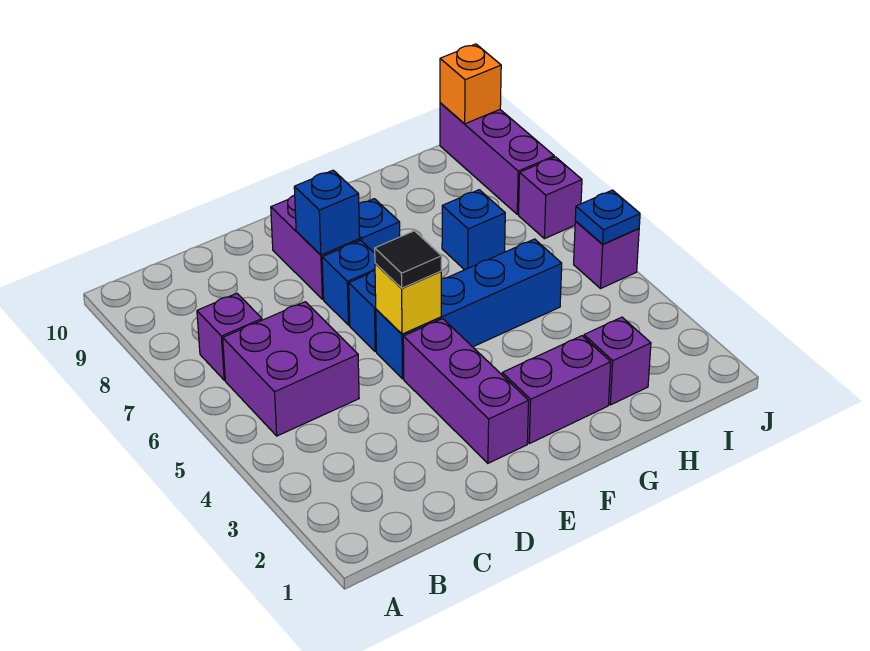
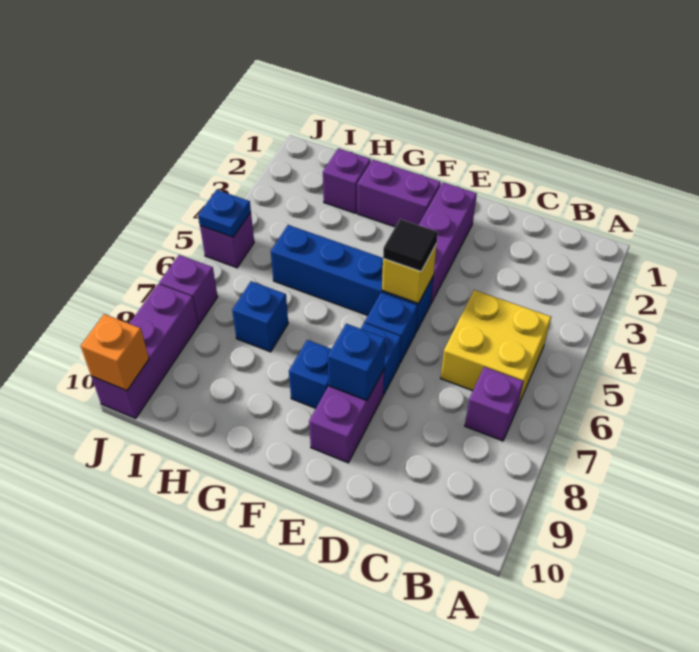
purple brick B5:C6 level 1 -> yellow brick B5:C6 level 1

